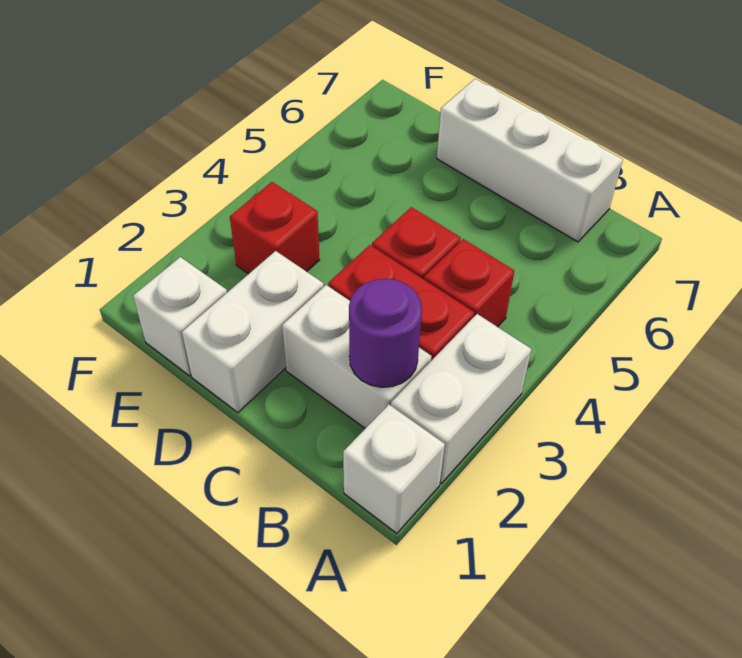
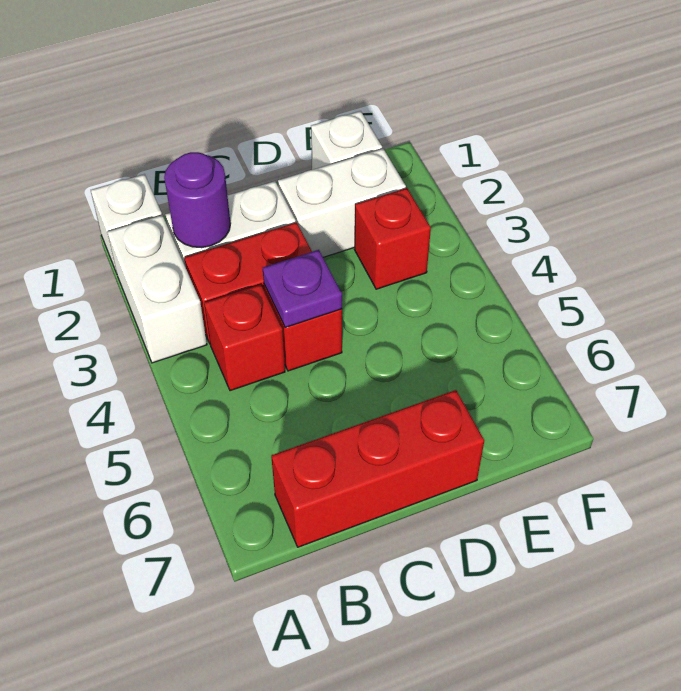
white brick B7:D7 level 1 -> red brick B7:D7 level 1
none -> purple plate C4 level 2
white brick D1:D2 level 1 -> white brick D2:E2 level 1

